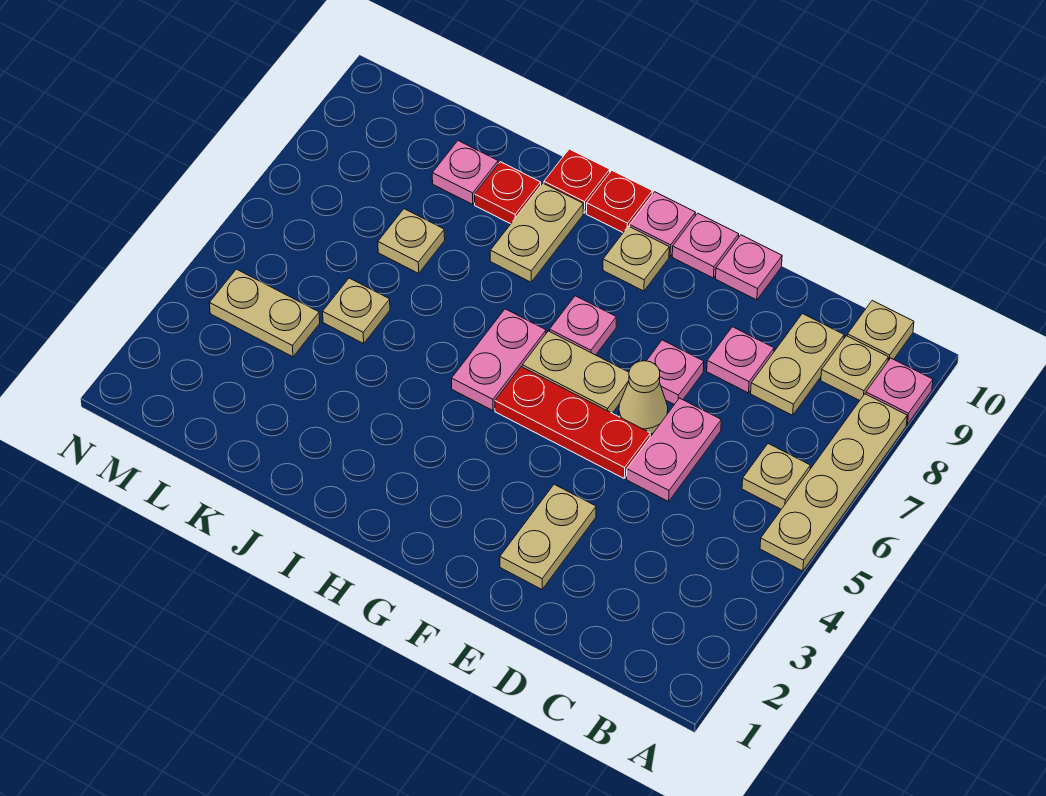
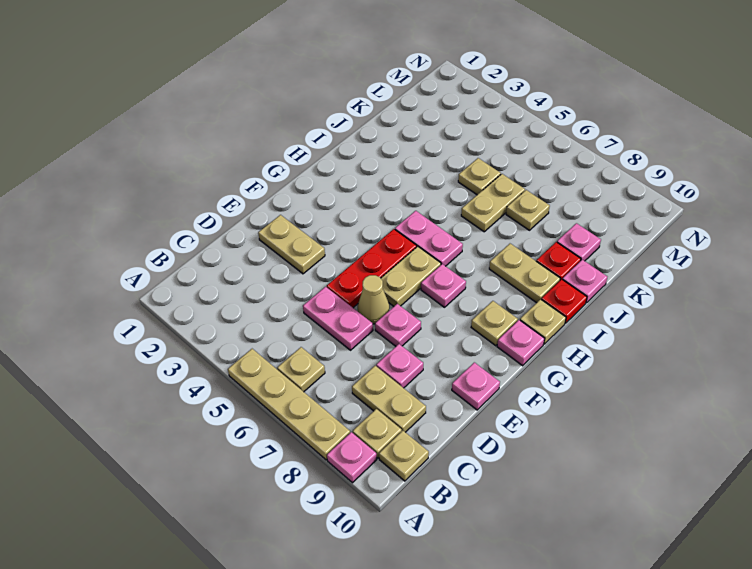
pink plate F10 level 1 -> pink plate J10 level 1
red plate H10 level 1 -> tan plate H10 level 1
tan plate L4:M4 level 1 -> tan plate J6:K6 level 1

